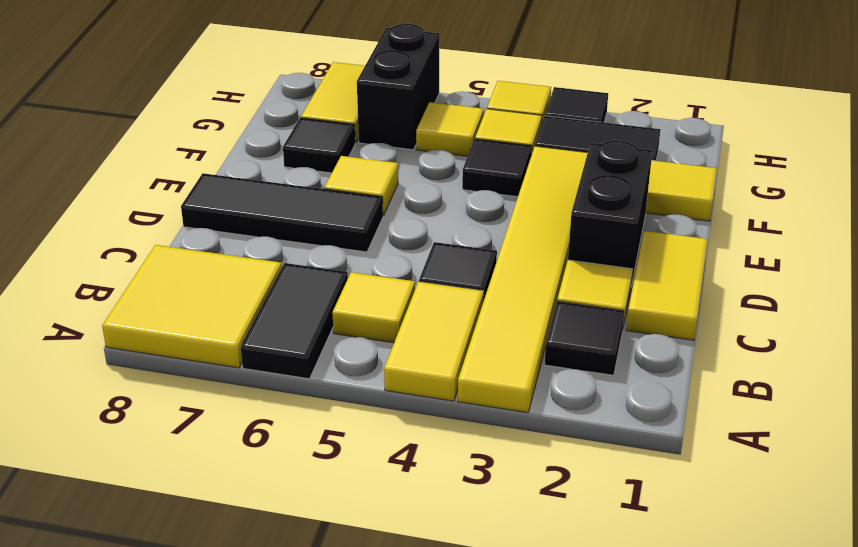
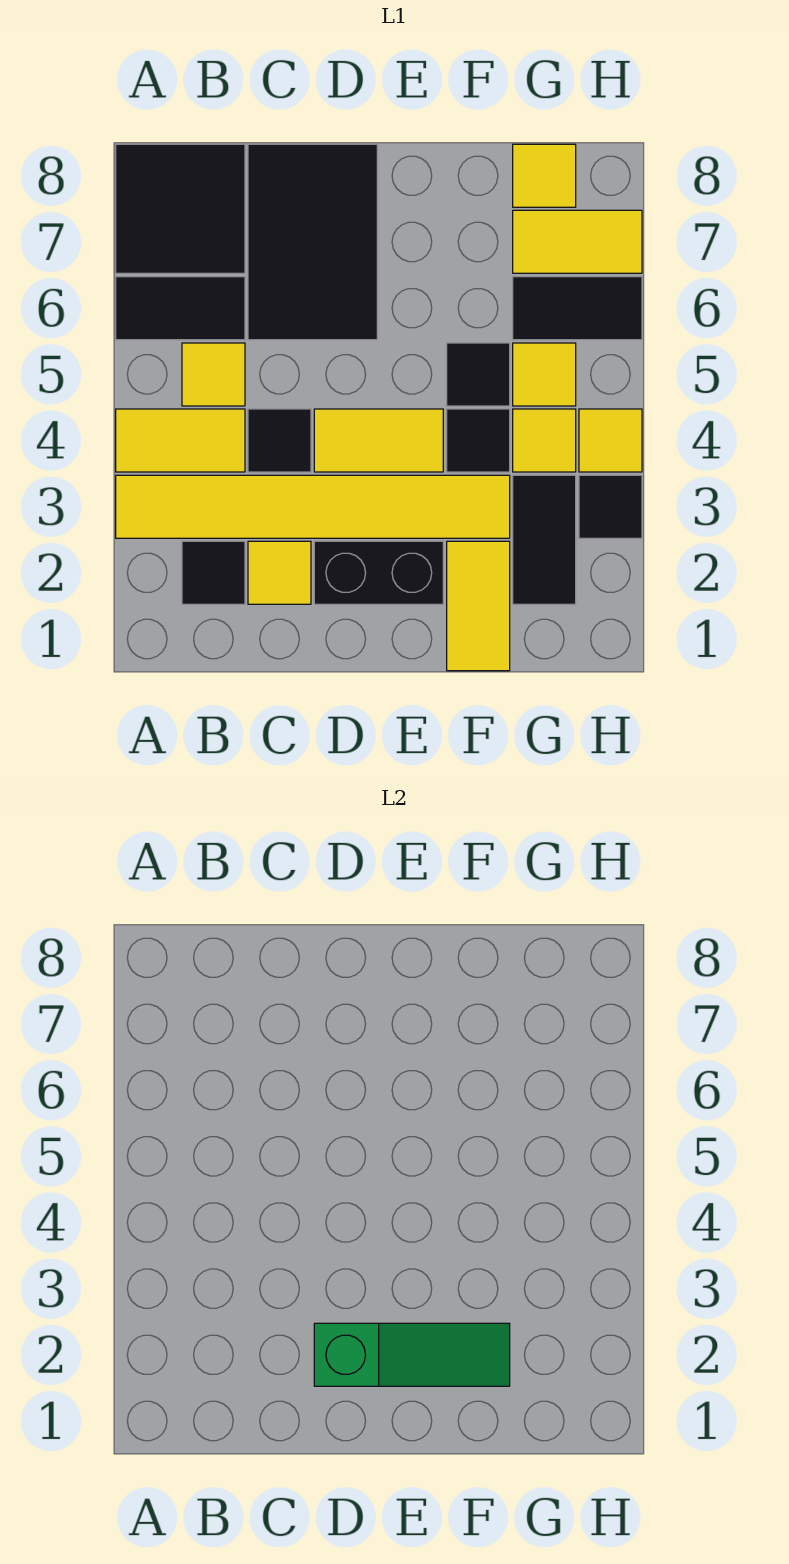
yellow tile A7:B8 level 1 -> black tile A7:B8 level 1
yellow tile C1:D1 level 1 -> yellow tile D4:E4 level 1
none -> green slope D2:F2 level 2 top D
black tile D6:D8 level 1 -> black tile C6:D8 level 1
yellow tile E6 level 1 -> yellow tile G8 level 1
black tile F7 level 1 -> black tile F5 level 1
black brick G6:H6 level 1 -> black tile G6:H6 level 1

